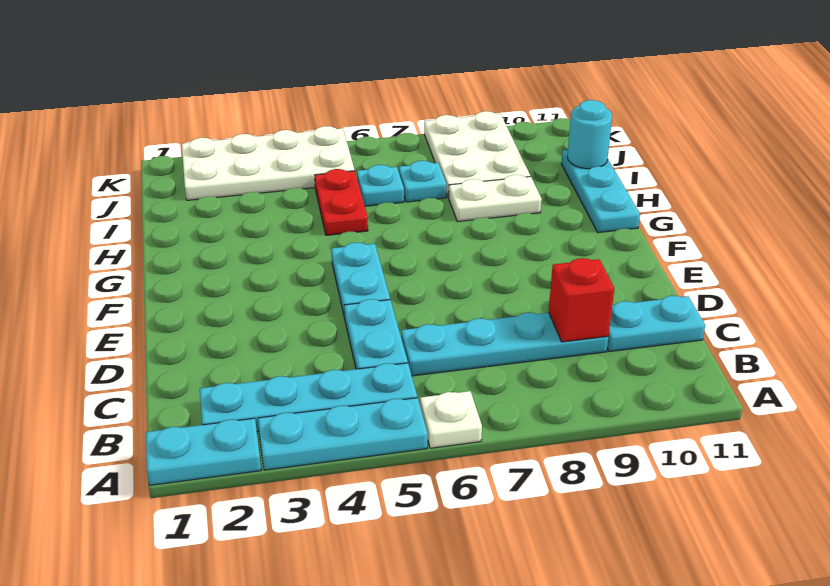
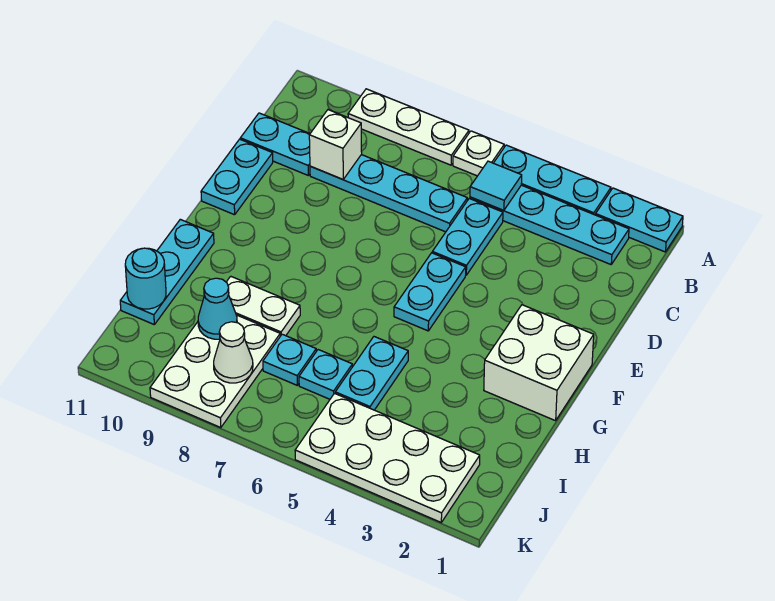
none -> white plate A7:A9 level 1
none -> cyan tile B5 level 2
red brick C9 level 2 -> white brick C9 level 2
none -> cyan plate D11:E11 level 1
none -> white brick F1:G2 level 1
red plate H5:I5 level 1 -> cyan plate H5:I5 level 1
none -> cyan cone I9 level 2
none -> white cone J8 level 2

